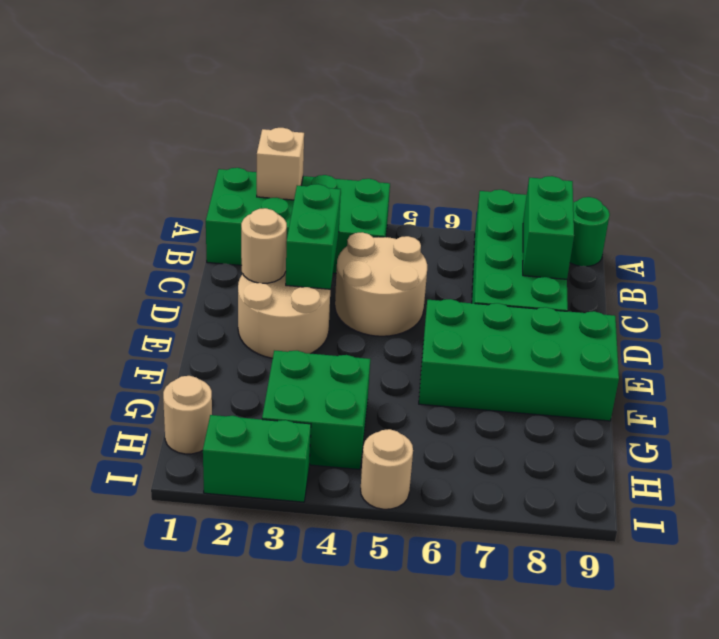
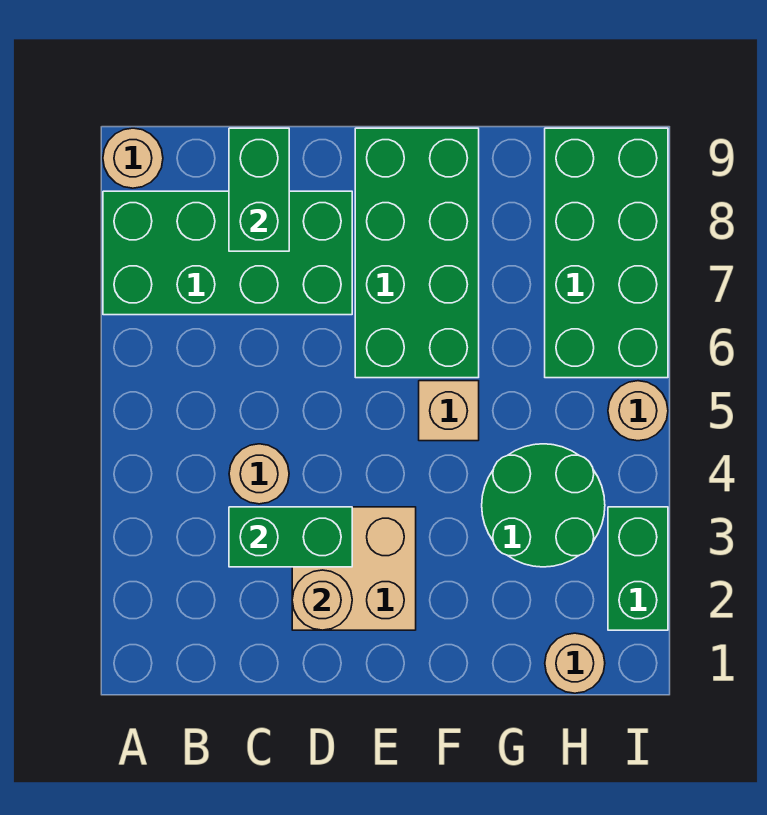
green brick A1:B4 level 1 -> green brick H6:I9 level 1
tan brick A2 level 2 -> tan brick F5 level 1
green round brick A9 level 1 -> tan round brick A9 level 1
green brick B8:C8 level 2 -> green brick C8:C9 level 2
tan round brick C4:D5 level 1 -> tan round brick C4 level 1
tan round brick D2:E3 level 1 -> tan brick D2:E3 level 1
green brick G3:H4 level 1 -> green round brick G3:H4 level 1

